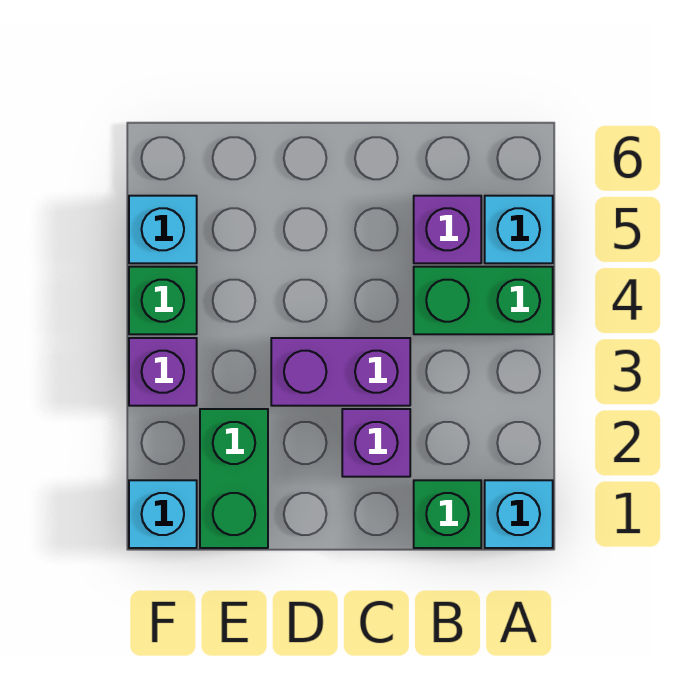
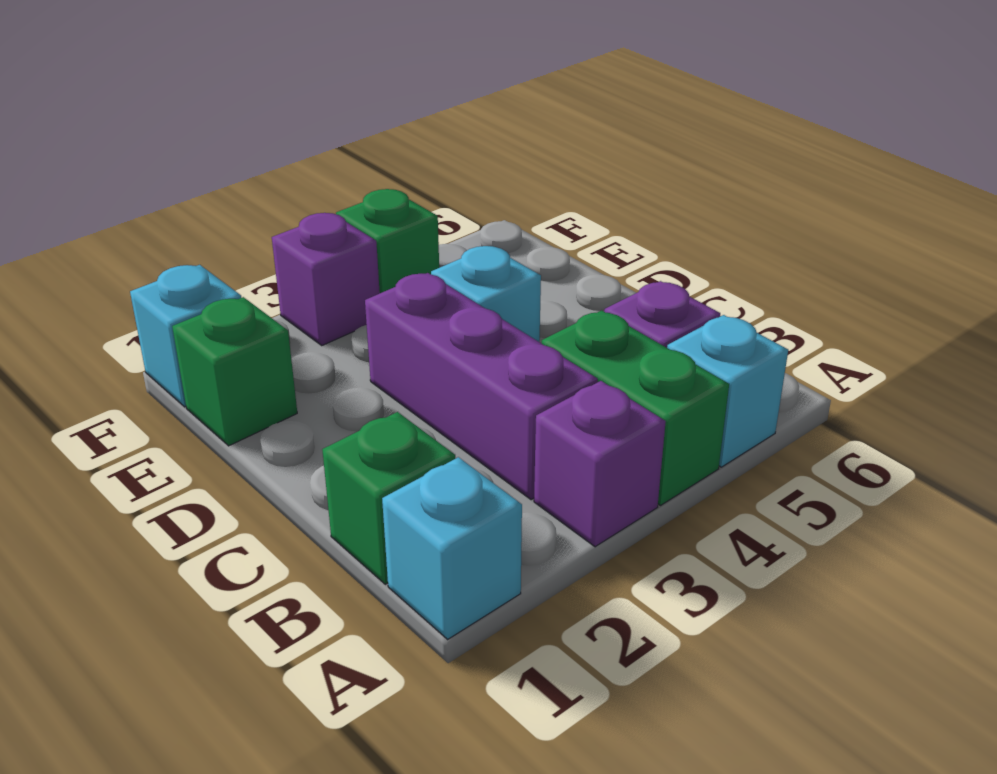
purple brick C2 level 1 -> purple brick A3 level 1
purple brick C3:D3 level 1 -> purple brick B3:D3 level 1
green brick E1:E2 level 1 -> green brick E1 level 1
cyan brick F5 level 1 -> cyan brick D4 level 1

